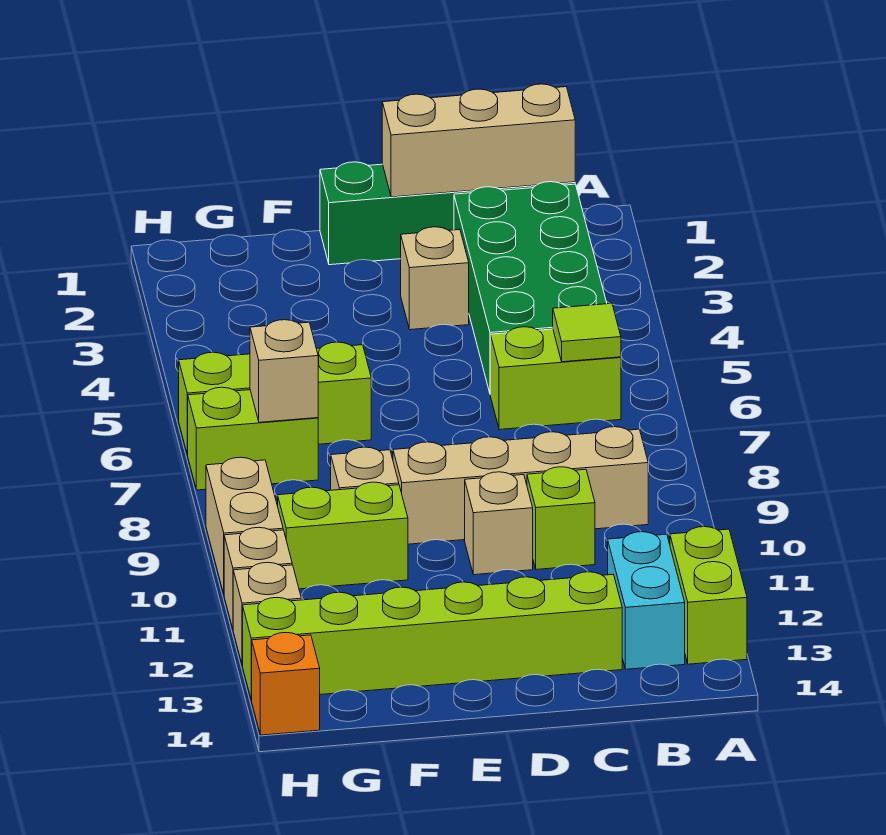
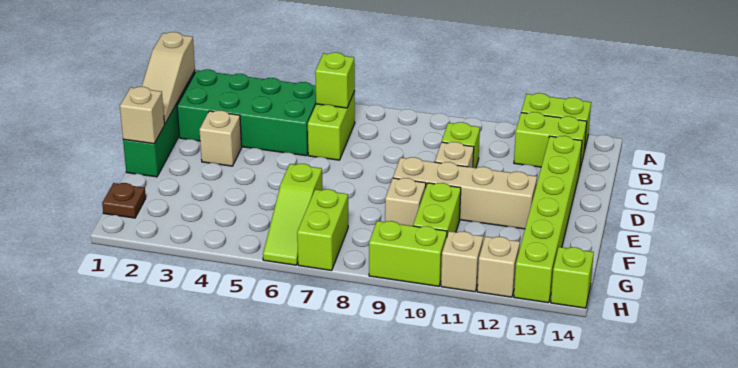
tan brick B1:D1 level 2 -> tan slope B1:D1 level 2 top B
lime tile B6 level 2 -> lime brick B6 level 2
tan brick B9:E9 level 1 -> tan brick E9:E12 level 1
cyan brick B12:B13 level 1 -> lime brick B12:B13 level 1
lime brick F6:H6 level 1 -> lime slope F6:H6 level 1 top F
none -> brown plate G1 level 1
tan brick G7 level 2 -> tan brick E1 level 2
tan brick H9:H10 level 1 -> lime brick H9:H10 level 1
orange brick H14 level 1 -> lime brick H14 level 1

